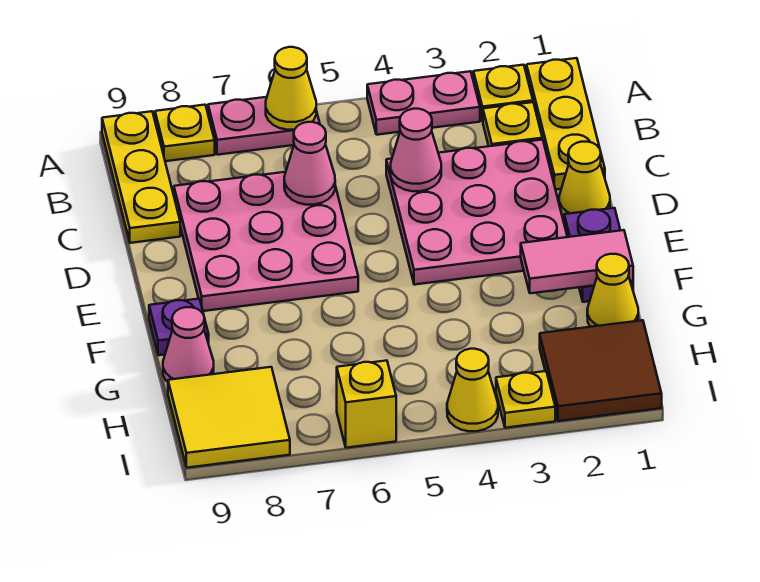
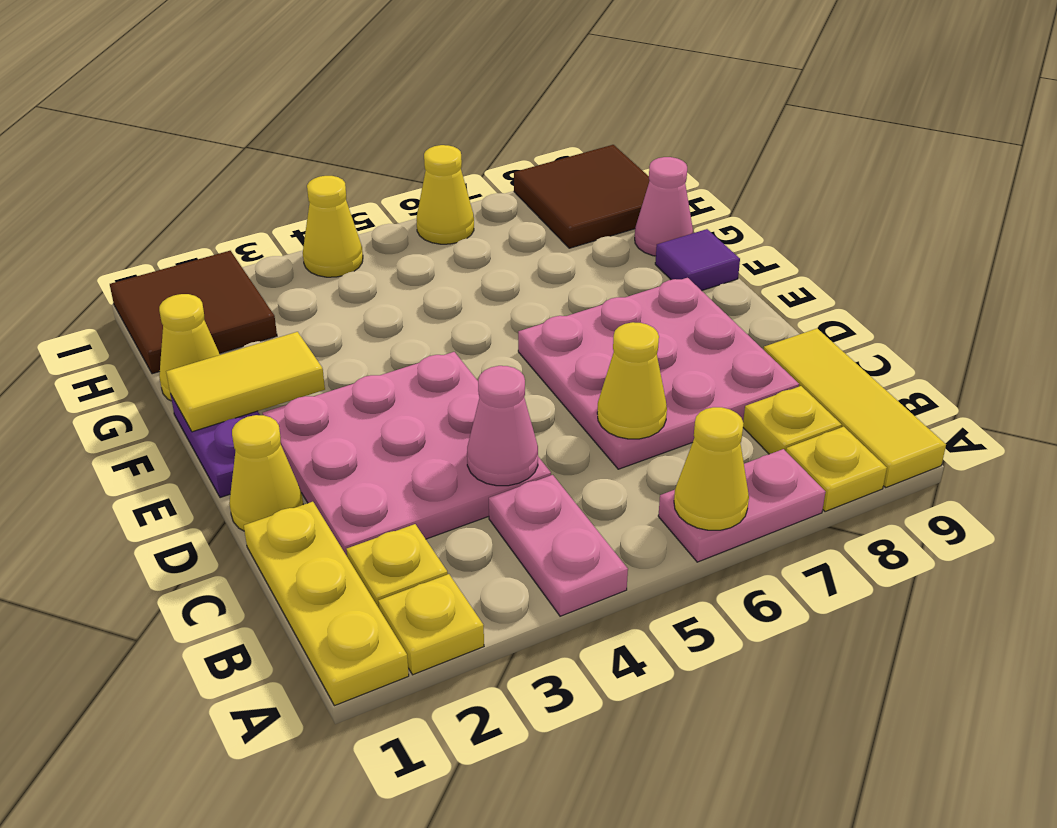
pink plate A3:A4 level 1 -> pink plate A4:B4 level 1
yellow plate A9:C9 level 1 -> yellow tile A9:C9 level 1
pink cone C6 level 2 -> yellow cone C6 level 2
pink tile F1:F2 level 2 -> yellow tile F1:F2 level 2
purple plate F9 level 1 -> purple tile F9 level 1
yellow tile H8:I9 level 1 -> brown tile H8:I9 level 1
yellow plate I3 level 1 -> yellow plate B8 level 1
yellow brick I6 level 1 -> yellow cone I6 level 1

